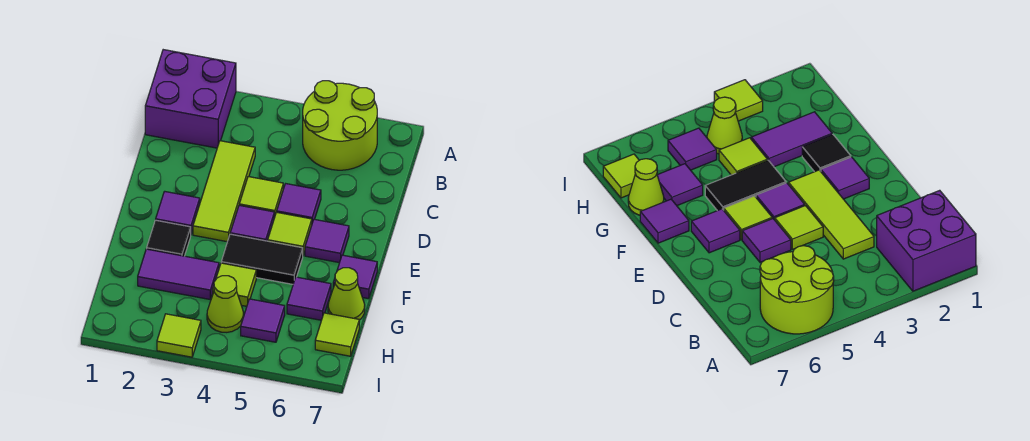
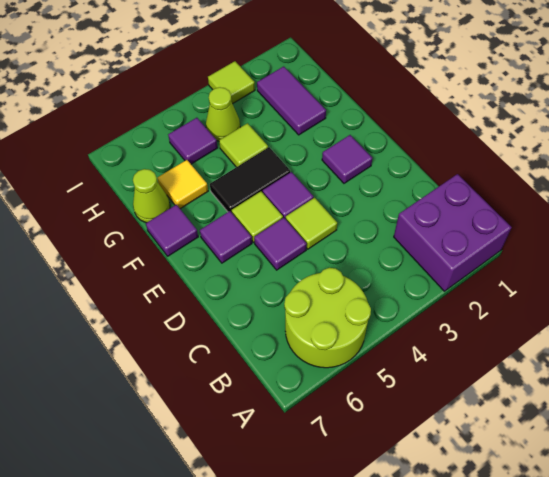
lime tile C3:E3 level 1 -> none
black tile F2 level 1 -> none
purple tile G2:G3 level 1 -> purple tile G2:H2 level 1
purple tile G6 level 1 -> yellow tile G6 level 1
lime tile H7 level 1 -> none

